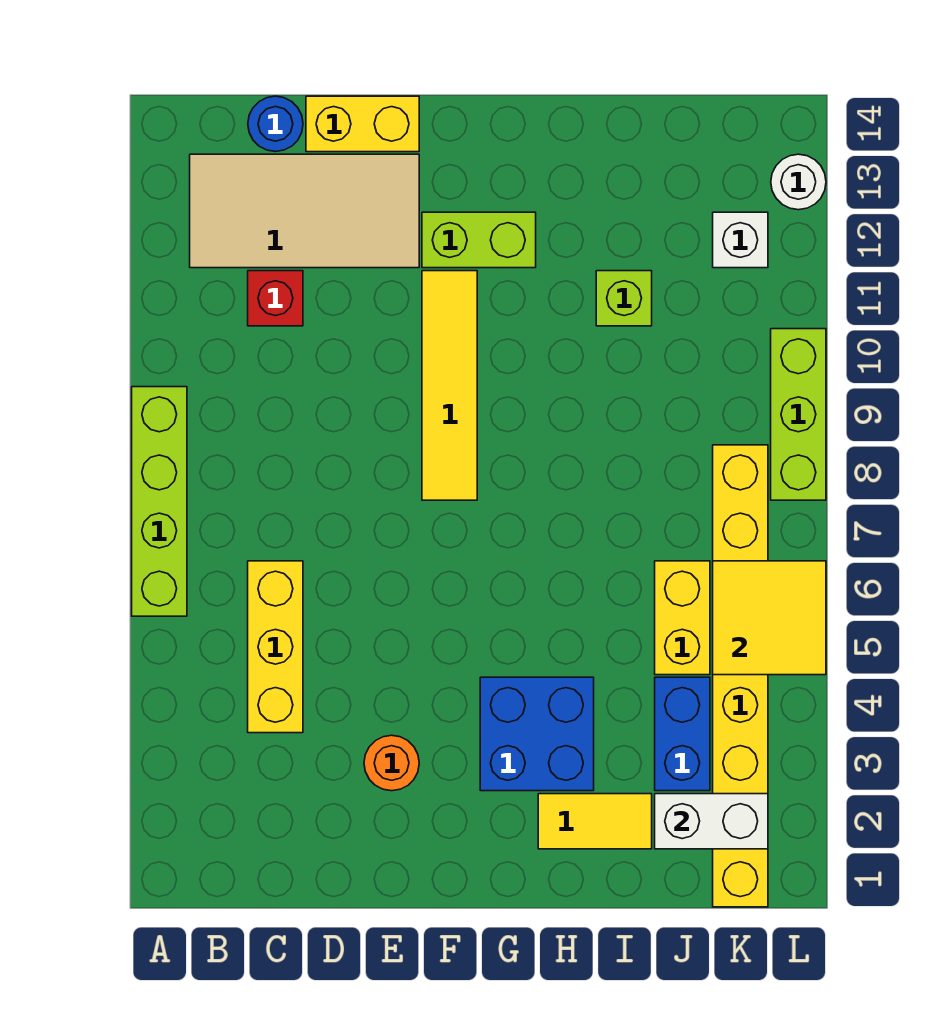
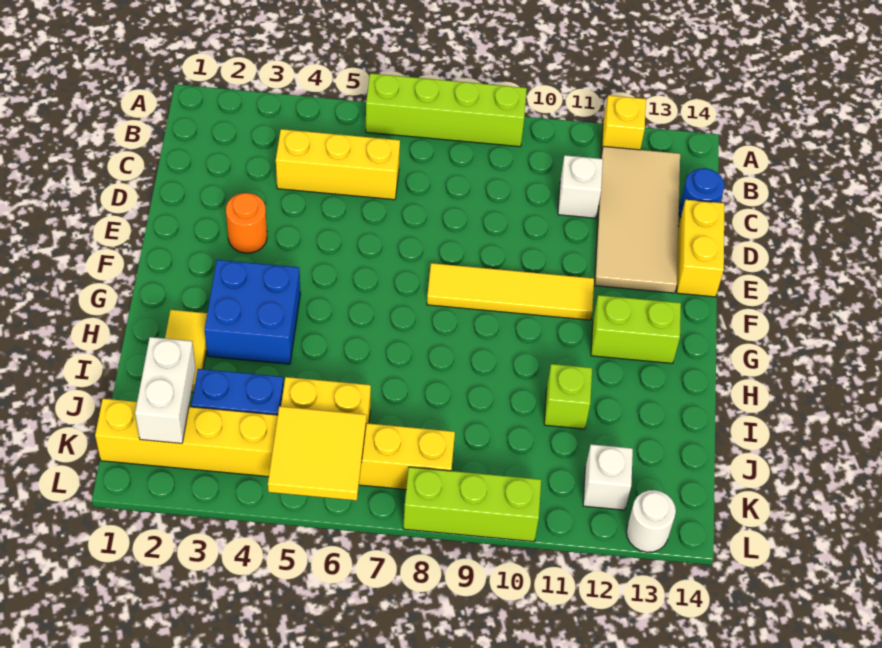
none -> yellow brick A12 level 1
red brick C11 level 1 -> white brick C11 level 1
lime brick F12:G12 level 1 -> lime brick G12:G13 level 1

